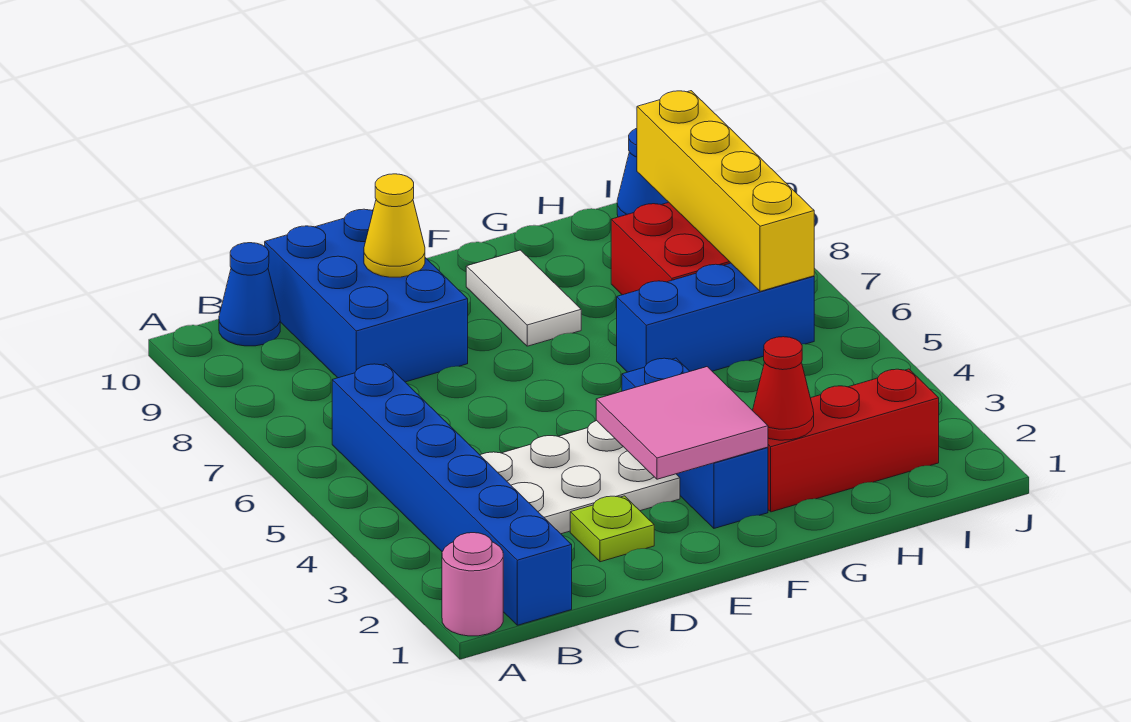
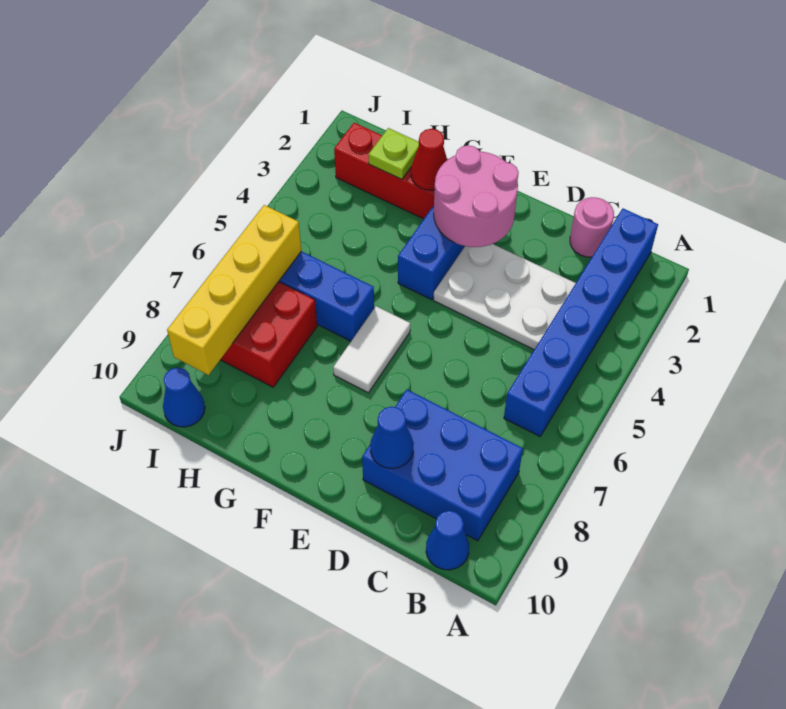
pink round brick A1 level 1 -> pink round brick C1 level 1
blue brick C8:D10 level 1 -> blue brick B8:D9 level 1
lime plate D2 level 1 -> lime plate H2 level 2
yellow cone D9 level 2 -> blue cone D9 level 2
pink tile E2:F3 level 2 -> pink round brick E2:F3 level 2
white tile F8:F9 level 1 -> white tile F6:F7 level 1

